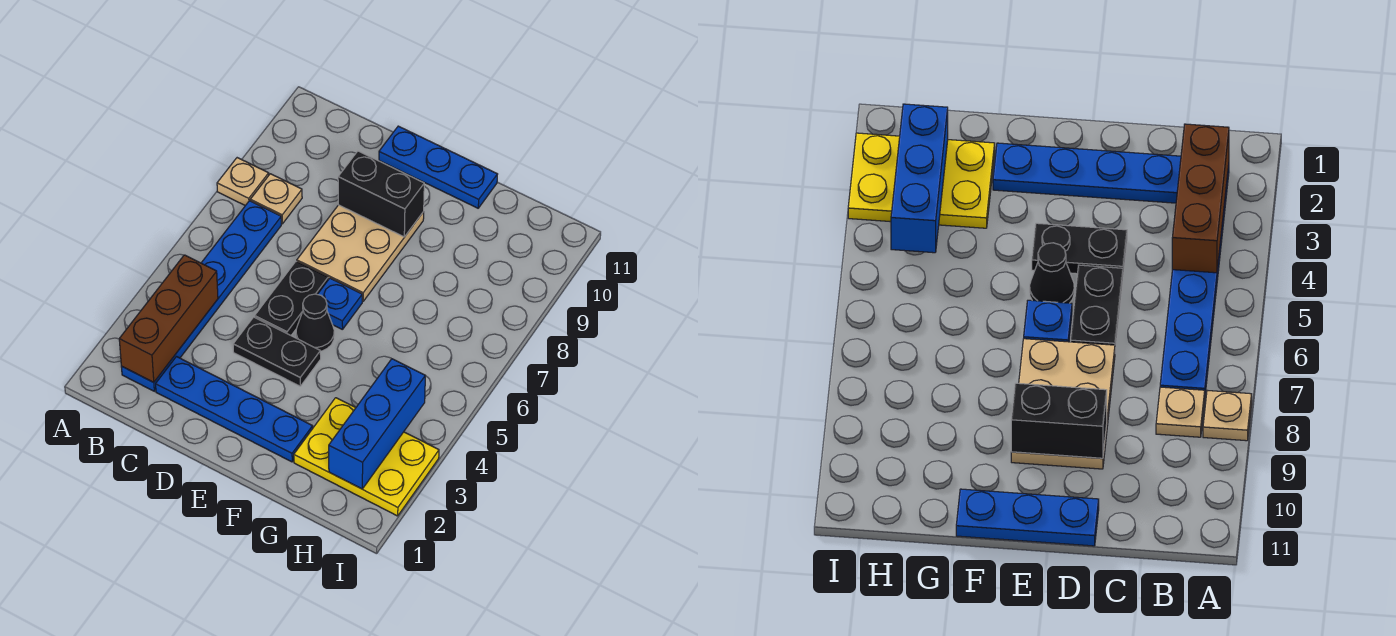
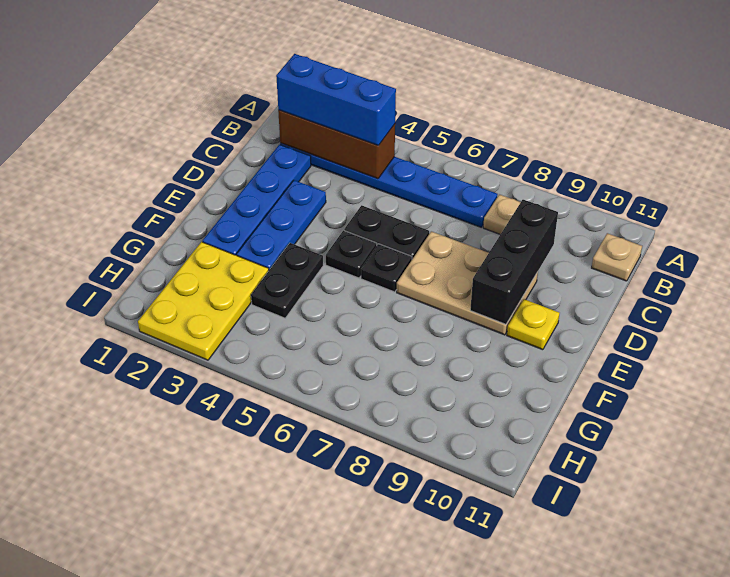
tan plate A8 level 1 -> tan plate B11 level 1
black plate D4:E4 level 1 -> black plate F4:G4 level 1
black brick D9:E9 level 2 -> black brick C9:E9 level 2
blue plate D11:F11 level 1 -> blue plate D3:F3 level 1
black cone E5 level 1 -> black plate E5 level 1
blue plate E6 level 1 -> black plate E6 level 1
none -> yellow plate E10 level 1
blue brick H2:H4 level 2 -> blue brick B2:B4 level 3

